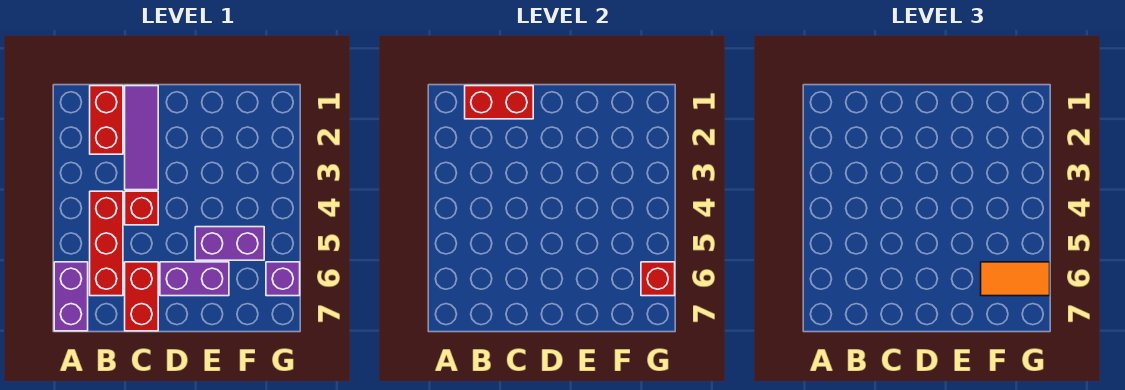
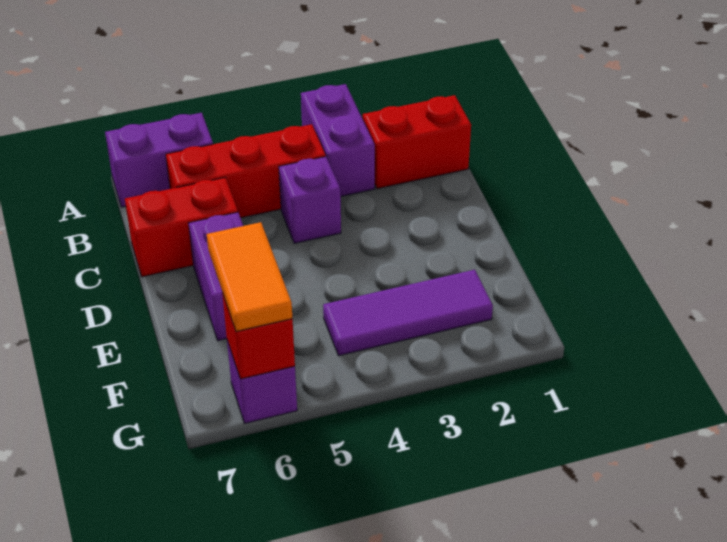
red brick B1:C1 level 2 -> none
purple tile C1:C3 level 1 -> purple tile F2:F4 level 1
red brick C4 level 1 -> purple brick C4 level 1
purple brick E5:F5 level 1 -> purple brick A3:B3 level 1

